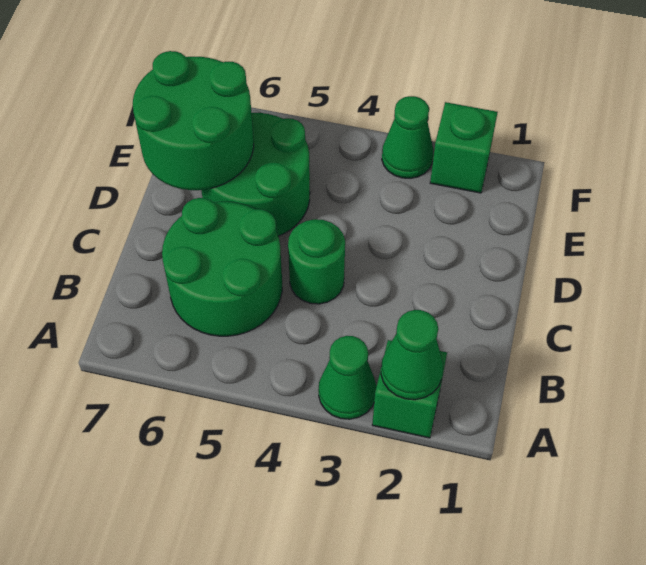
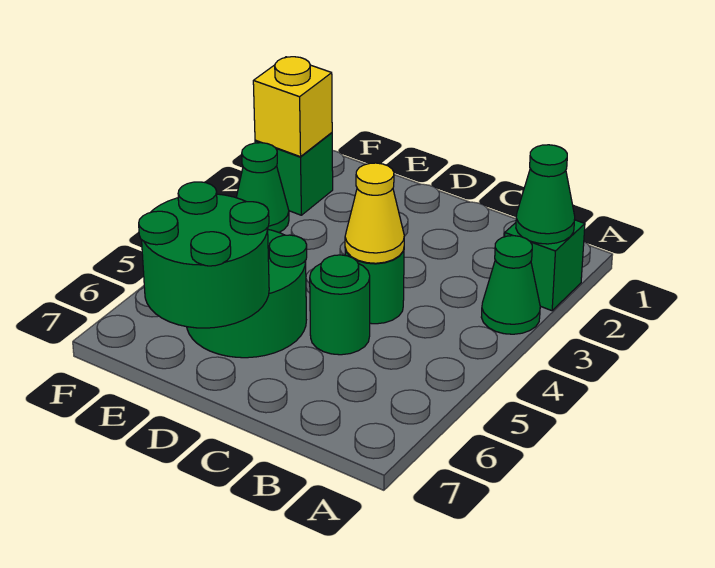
green round brick B5:C6 level 1 -> green round brick C5 level 1
none -> yellow cone C4 level 2
none -> yellow brick F2 level 2

